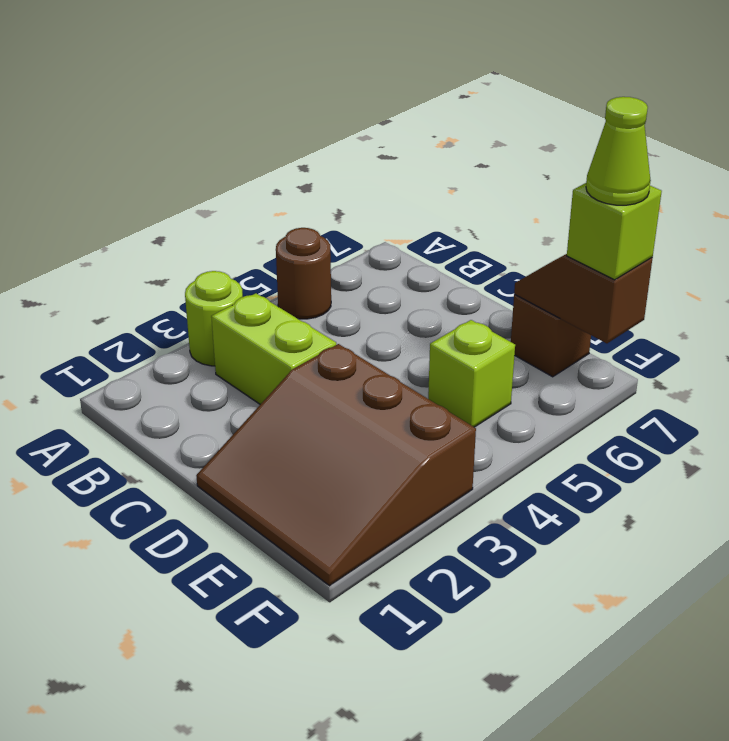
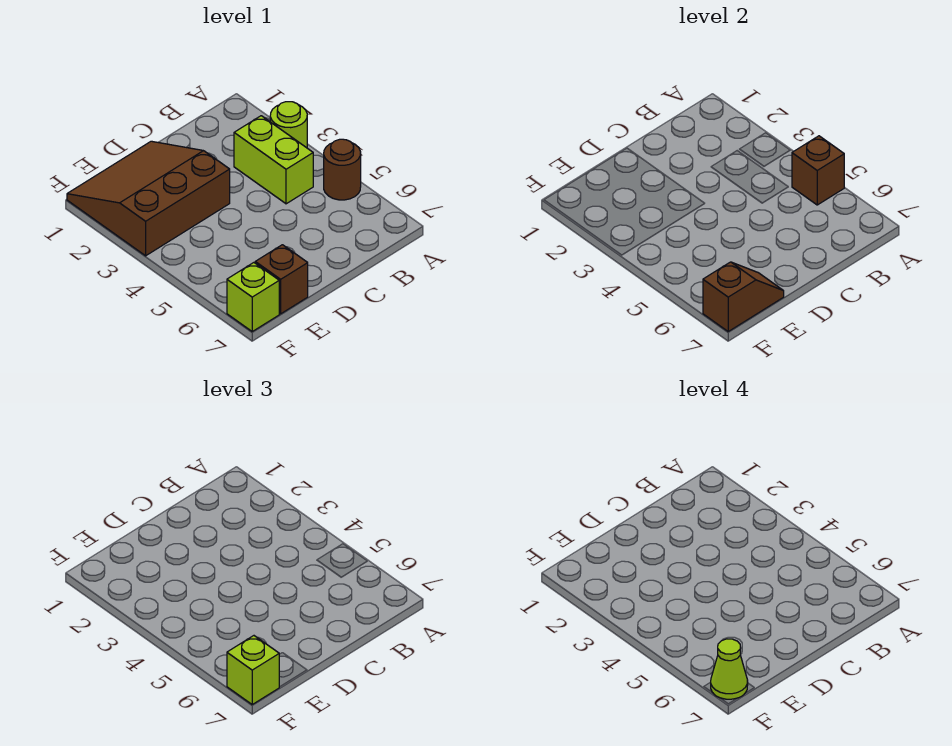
none -> brown brick A5 level 2
lime brick B3:C3 level 1 -> lime brick B3:B4 level 1
lime brick E5 level 1 -> lime brick F7 level 1

